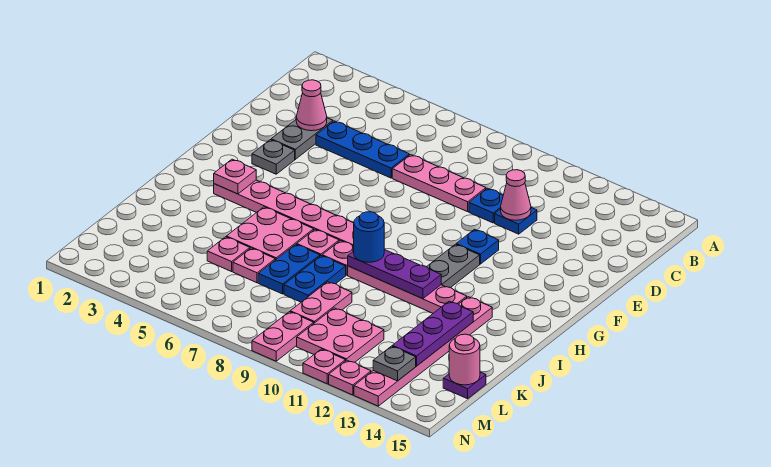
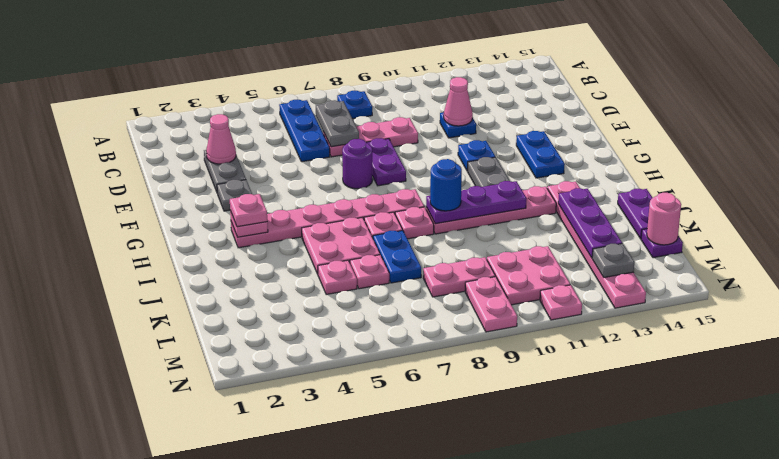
none -> grey plate C7:D7 level 2
blue plate D4:D6 level 1 -> blue plate B6:D6 level 1
blue plate D10 level 1 -> blue plate B8 level 1
none -> purple plate E8:F8 level 1
none -> purple round brick F7 level 1
blue plate J8:K8 level 1 -> blue plate F13:G13 level 1
none -> purple plate J15:K15 level 1
pink plate K9:L9 level 1 -> pink plate L8:L9 level 1
pink plate N12 level 1 -> pink plate H3 level 3

